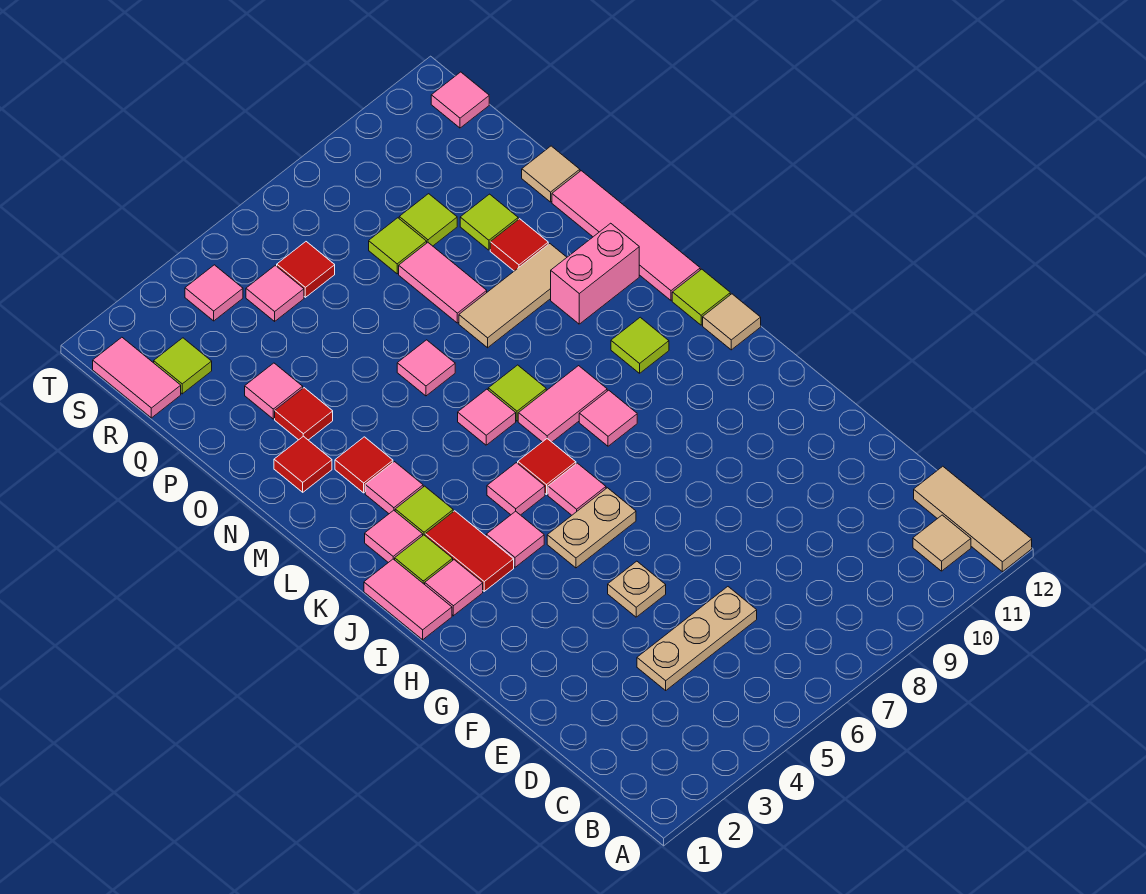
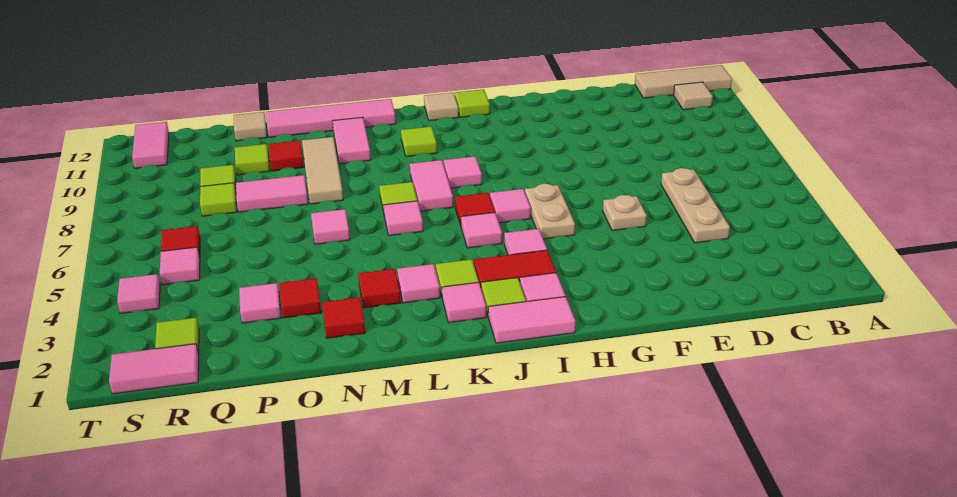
lime tile K12 level 1 -> lime tile I12 level 1
pink brick M10:M11 level 1 -> pink tile M10:M11 level 1
pink tile S12 level 1 -> pink tile S11:S12 level 1

